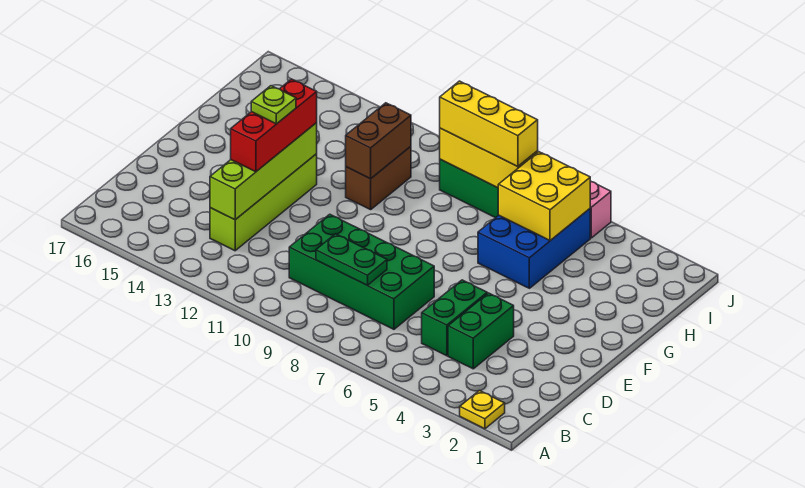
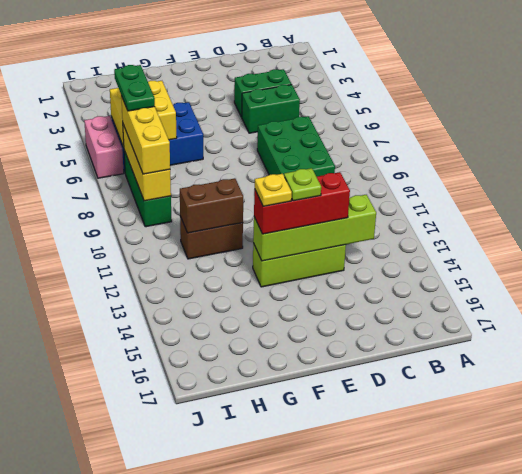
yellow plate A2 level 1 -> yellow plate F13 level 4
green brick C7:D10 level 1 -> green brick C7:D9 level 1
green plate C8:C9 level 2 -> green plate I6:I7 level 4
lime brick C13:F13 level 1 -> lime brick D13:F13 level 1

